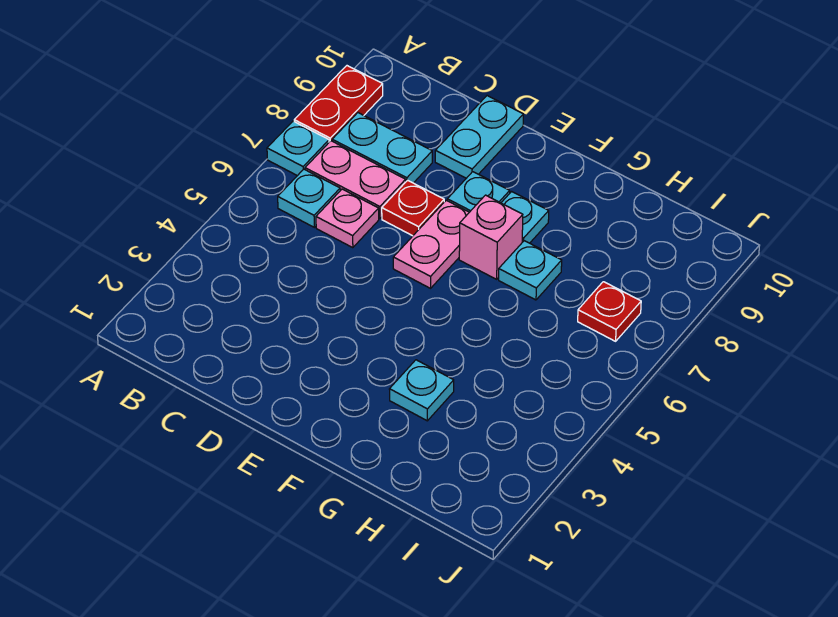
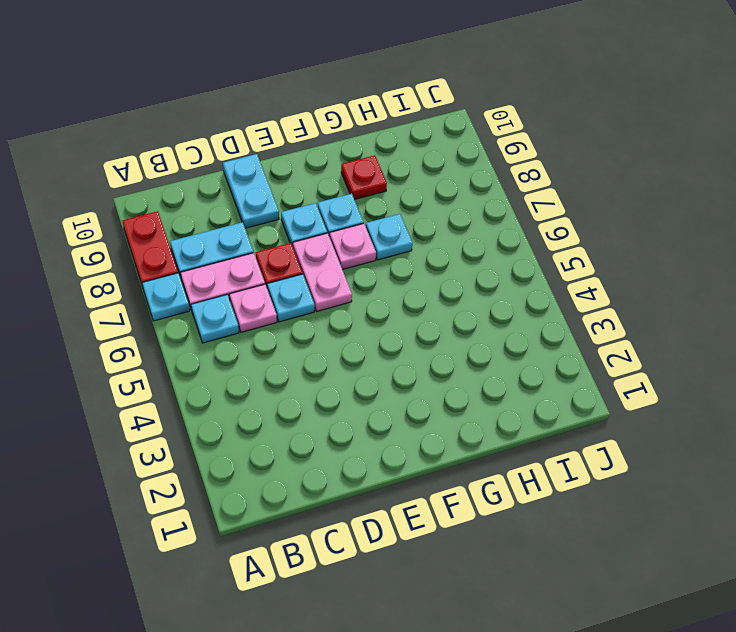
pink brick F7 level 1 -> pink plate F7 level 1
cyan plate G3 level 1 -> cyan plate D6 level 1
red plate I7 level 1 -> red plate G9 level 1

